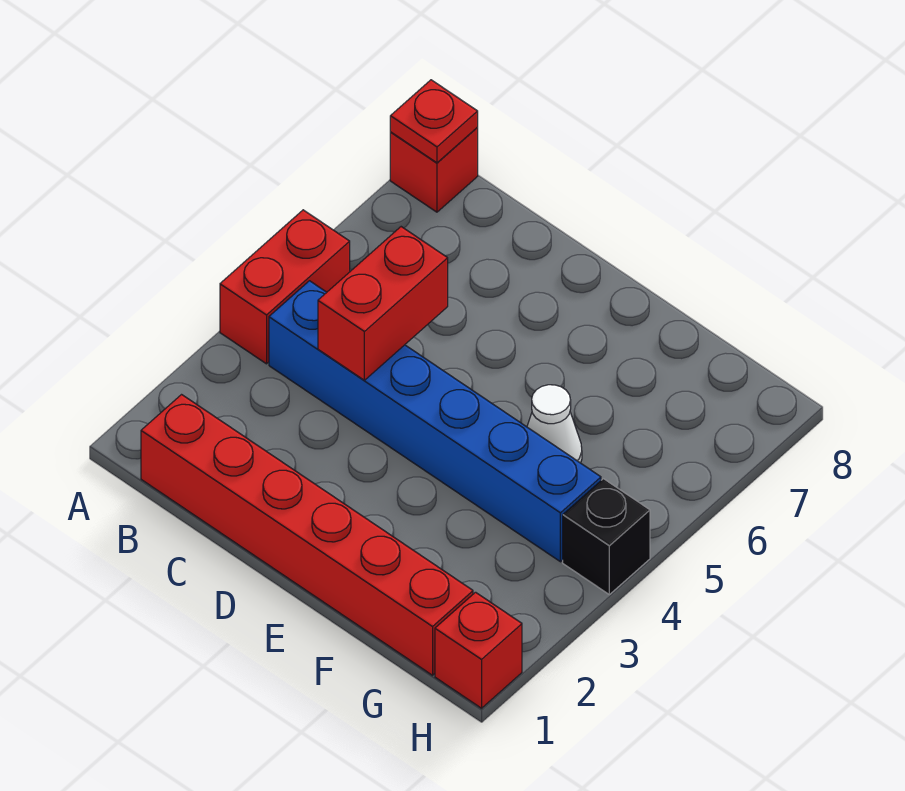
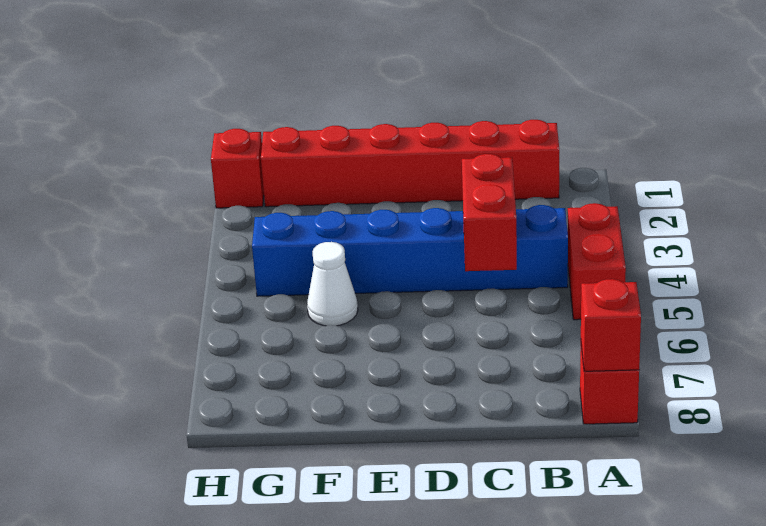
red plate A8 level 2 -> red brick A8 level 2
black brick H4 level 1 -> none

